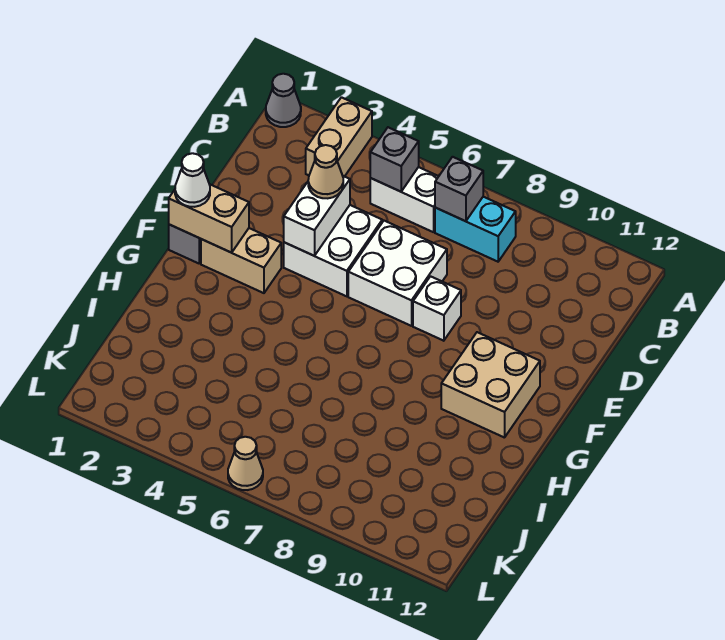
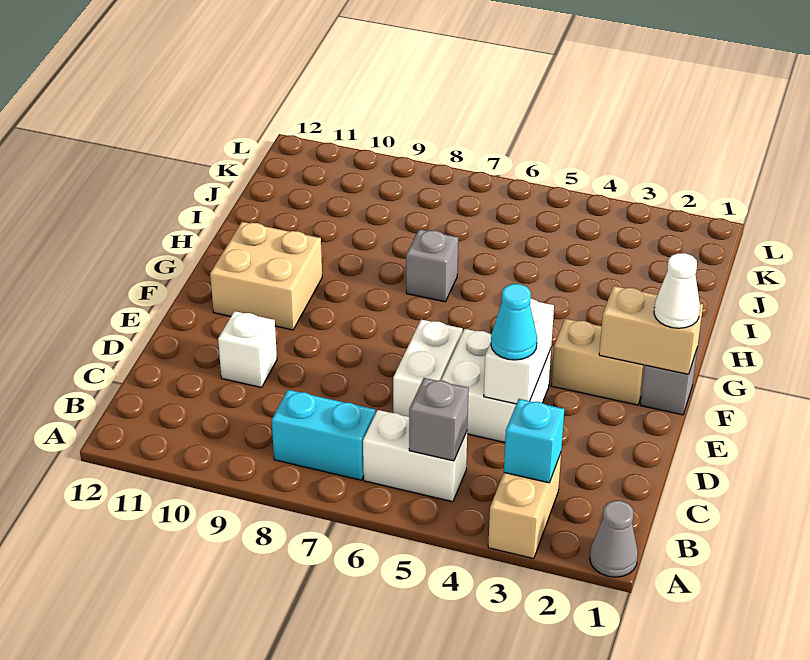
none -> cyan brick B3 level 2
grey brick B7 level 2 -> grey brick H7 level 1
tan cone D4 level 3 -> cyan cone D4 level 3
white brick D6:E7 level 1 -> white brick D6:E6 level 1
white brick E8 level 1 -> white brick D10 level 1
tan cone L6 level 1 -> none

